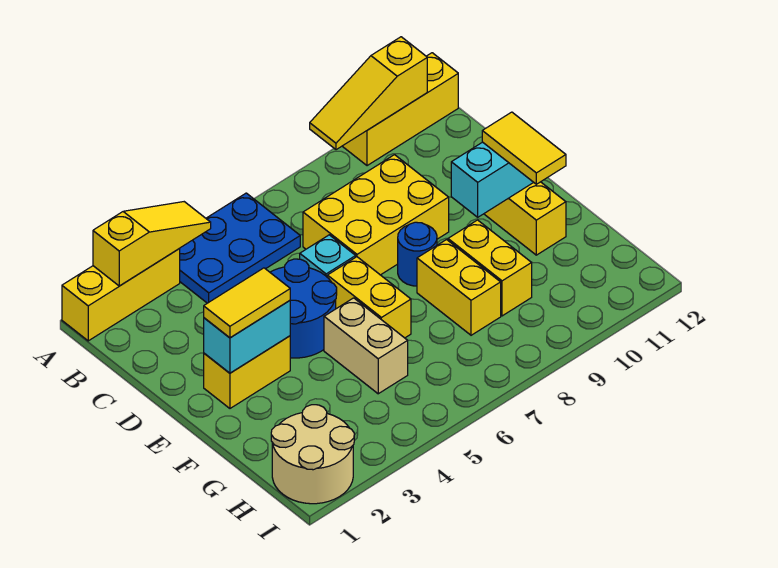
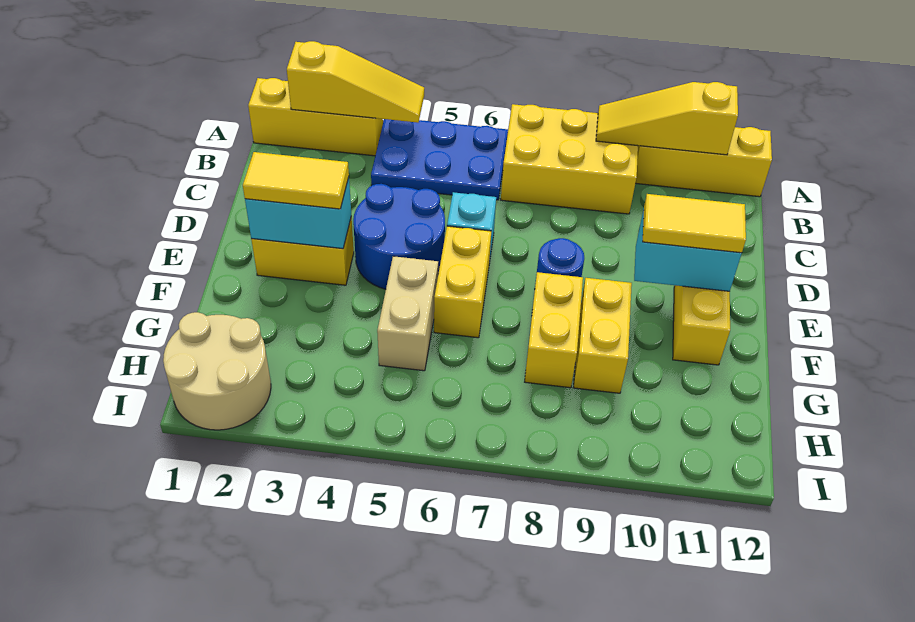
yellow brick C7:D9 level 1 -> yellow brick A7:B9 level 1
yellow tile E11:F11 level 3 -> yellow tile E10:E11 level 3

